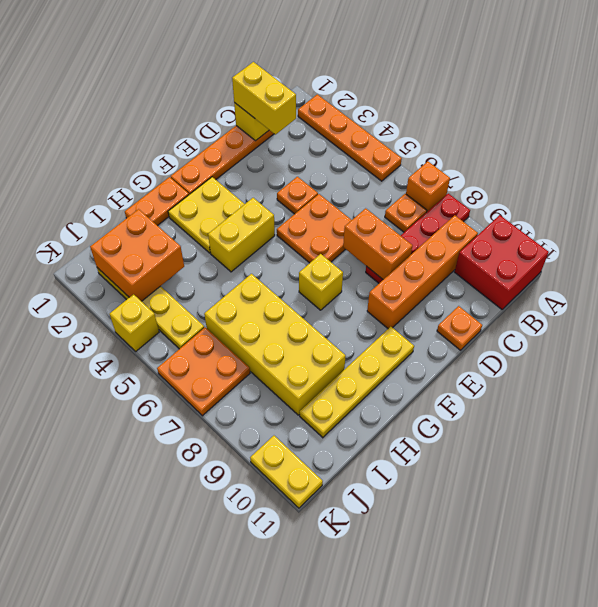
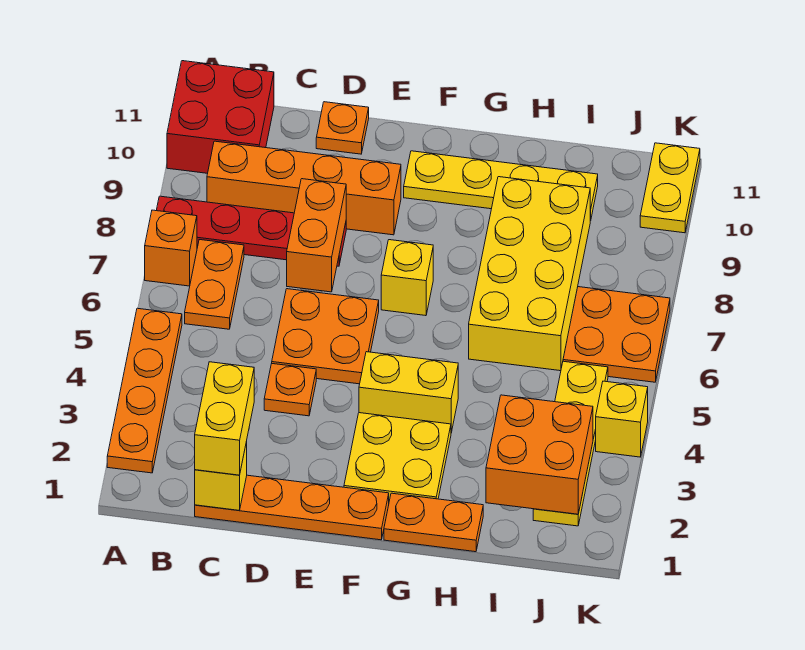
orange plate B7 level 1 -> orange plate B6:B7 level 1

